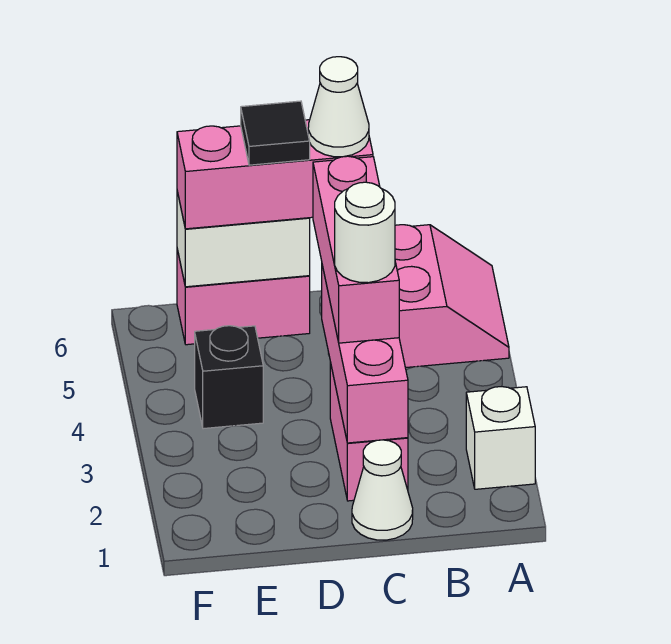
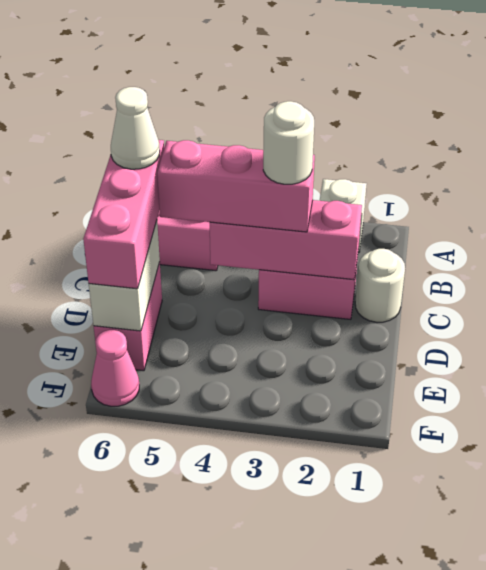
white cone C1 level 1 -> white round brick C1 level 1
black tile D6 level 4 -> none
black brick E4 level 1 -> none
none -> pink cone F6 level 1

